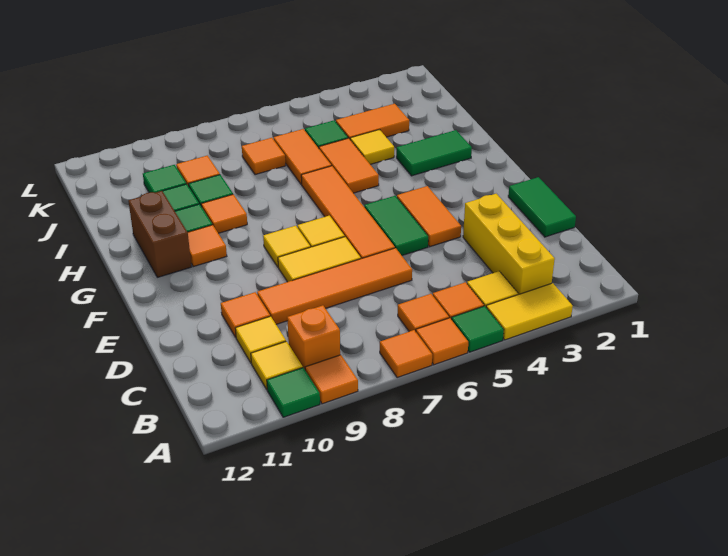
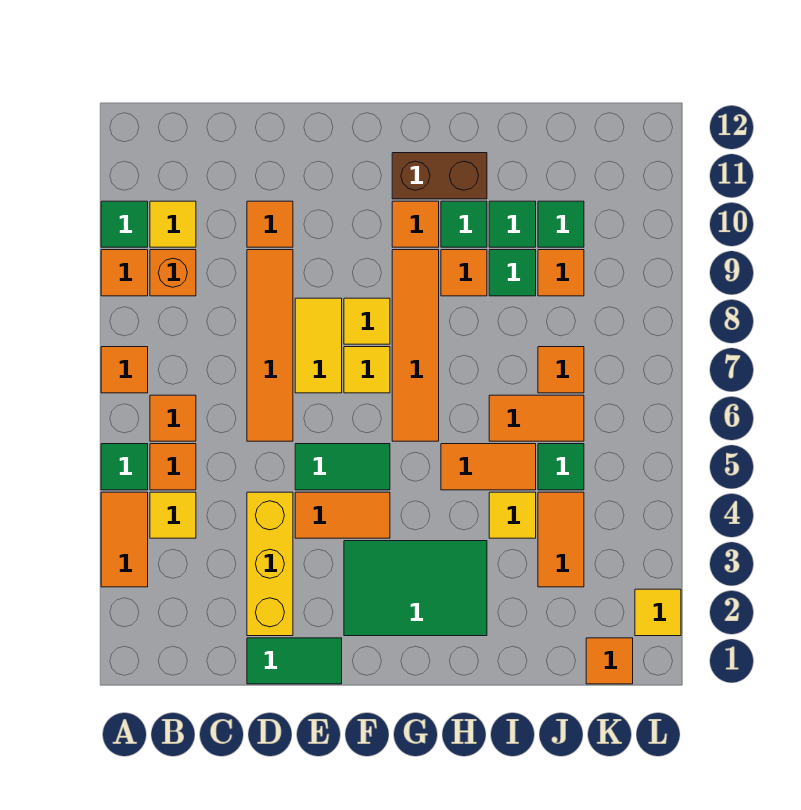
yellow tile A3:A4 level 1 -> orange tile A3:A4 level 1
orange tile A6 level 1 -> orange tile K1 level 1
yellow brick B3:D3 level 1 -> yellow brick D2:D4 level 1
yellow tile C10 level 1 -> yellow tile L2 level 1
orange tile E6:H6 level 1 -> orange tile G6:G9 level 1
green tile H2:H3 level 1 -> green tile F2:H3 level 1

